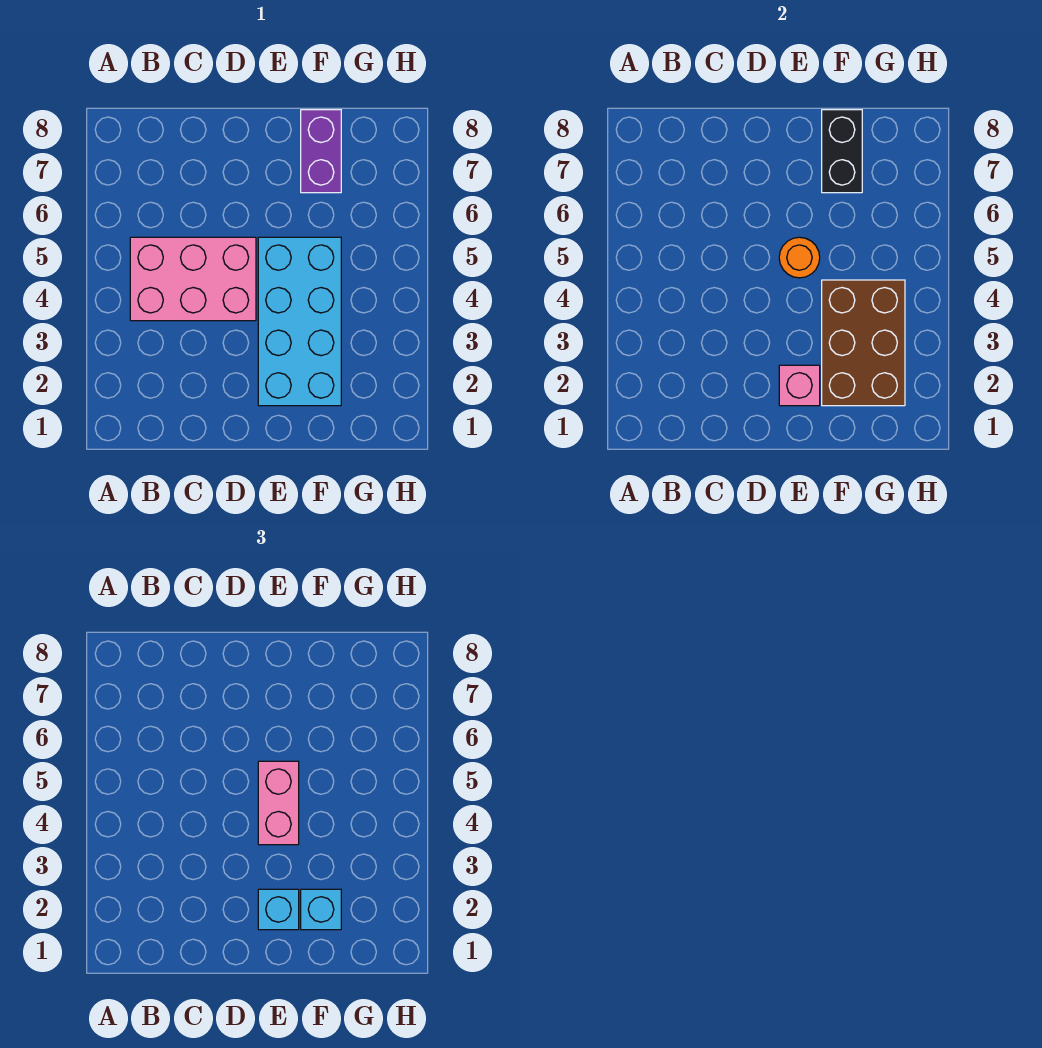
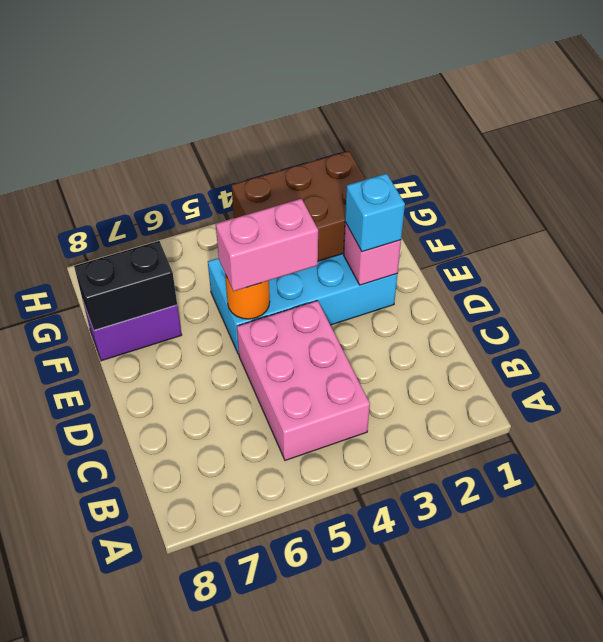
cyan brick F2 level 3 -> none

